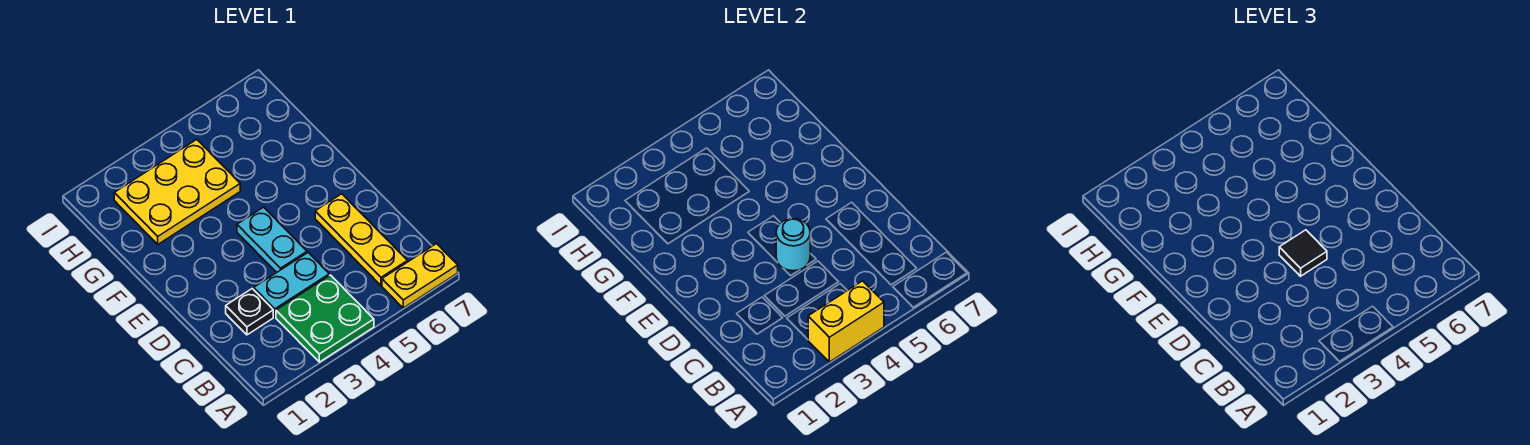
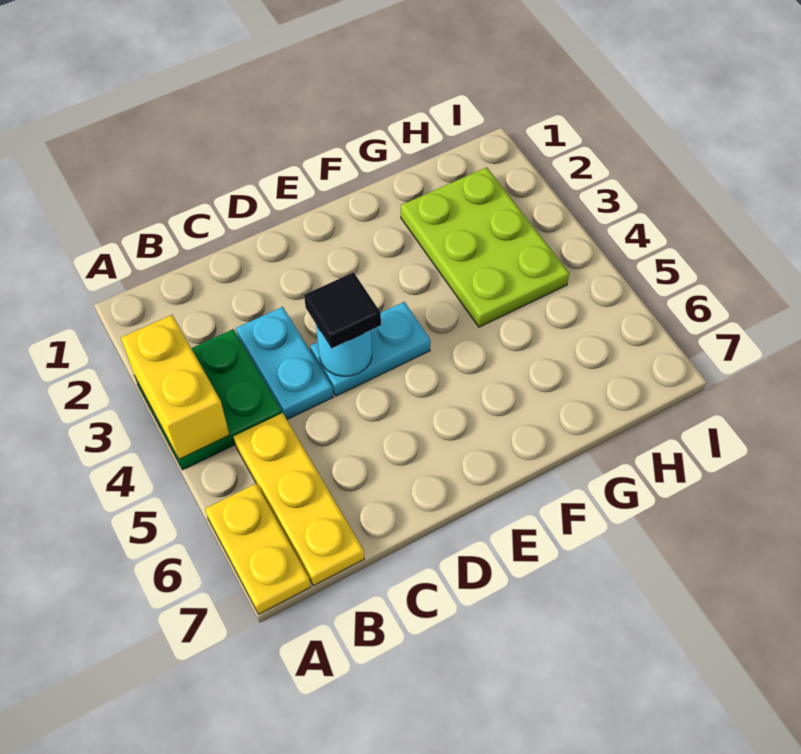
yellow plate B6:D6 level 1 -> yellow plate B5:B7 level 1
black plate C2 level 1 -> none
yellow plate G2:H4 level 1 -> lime plate G2:H4 level 1

